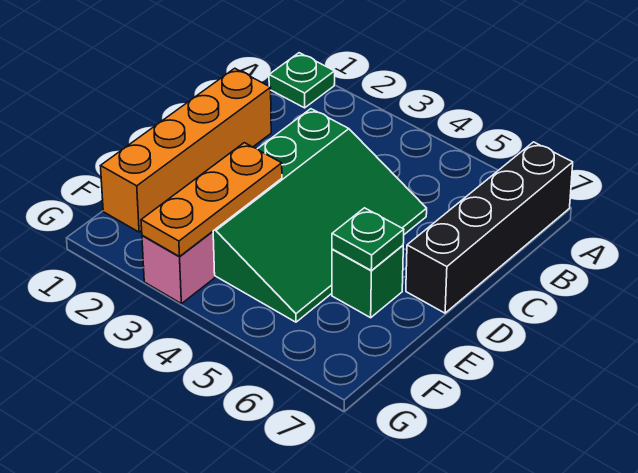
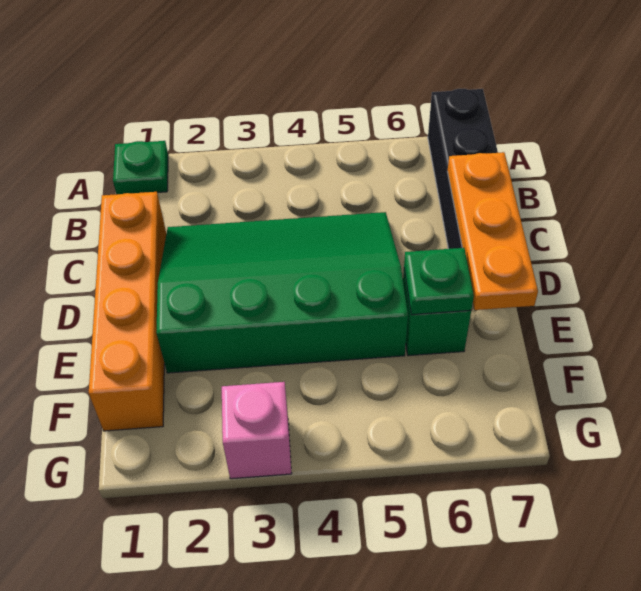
green slope C3:F5 level 1 top 3 -> green slope C2:E5 level 1 top E
orange plate E3:G3 level 2 -> orange plate C7:E7 level 2

